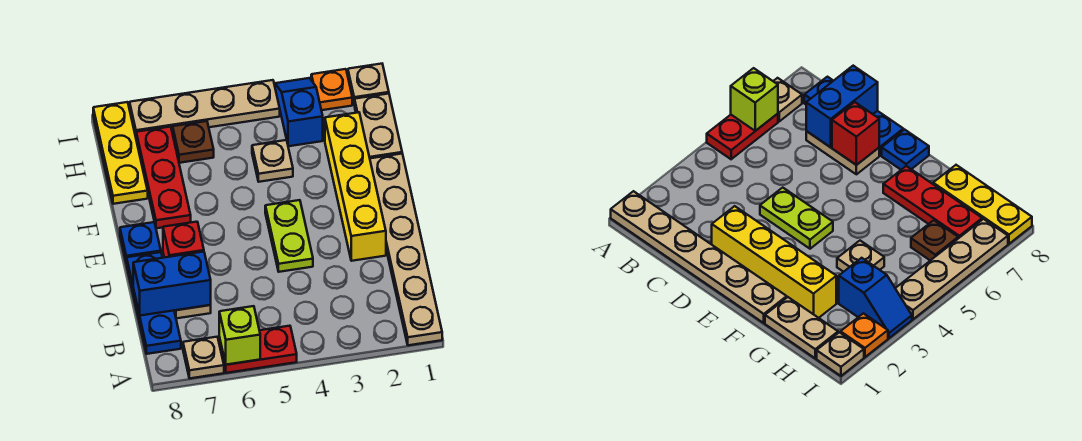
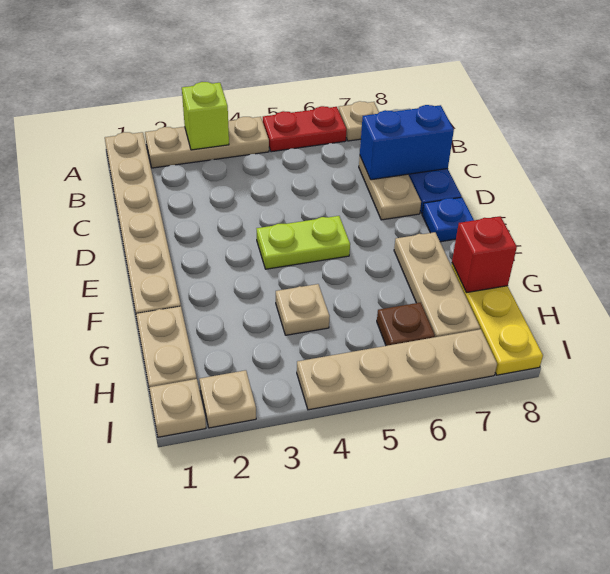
none -> tan plate A2:A4 level 1
lime brick A6 level 2 -> lime brick A3 level 2
yellow brick D2:G2 level 1 -> none
lime plate D4:E4 level 1 -> lime plate E4:E5 level 1
red brick D7 level 2 -> red brick G8 level 2
red plate F7:H7 level 1 -> tan plate F7:H7 level 1
blue slope H3:I3 level 1 top H -> none
orange plate I2 level 1 -> tan plate I2 level 1

